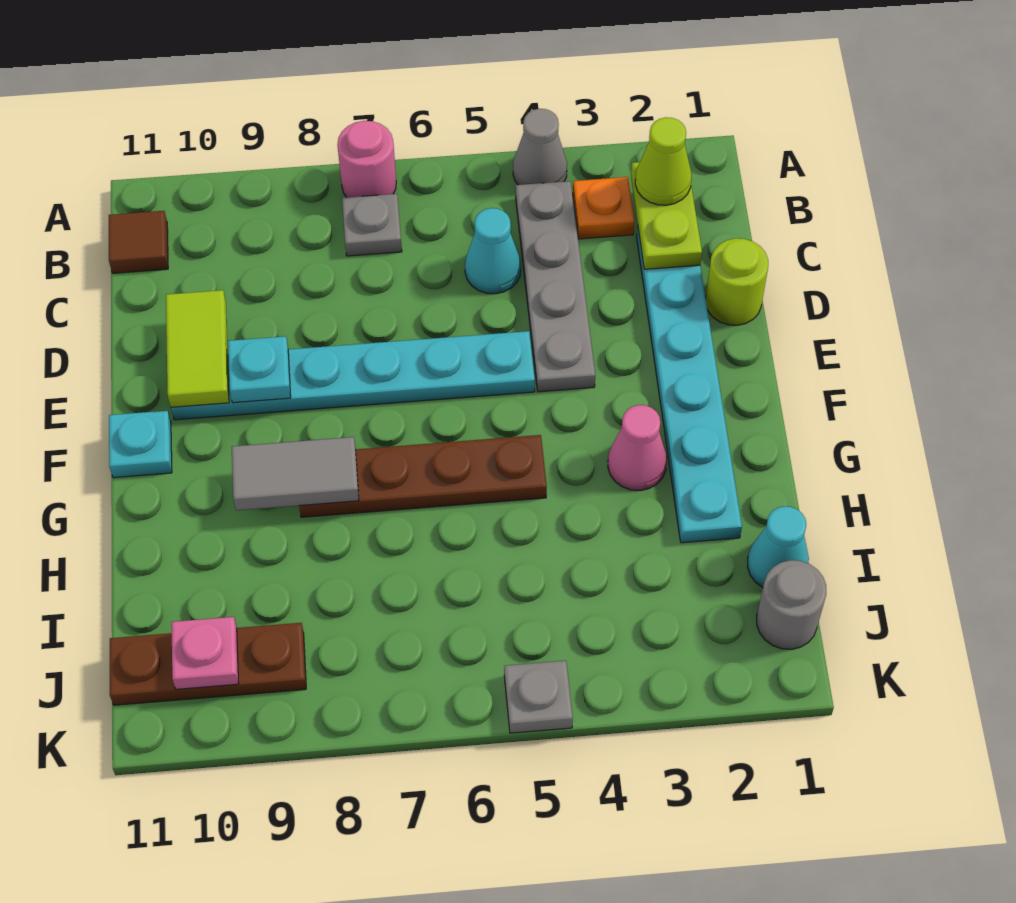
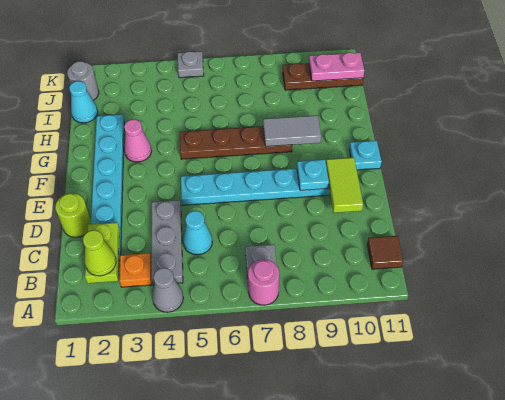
grey plate B4:E4 level 1 -> grey plate B4:D4 level 1
pink plate J10 level 2 -> pink plate J10:J11 level 2

